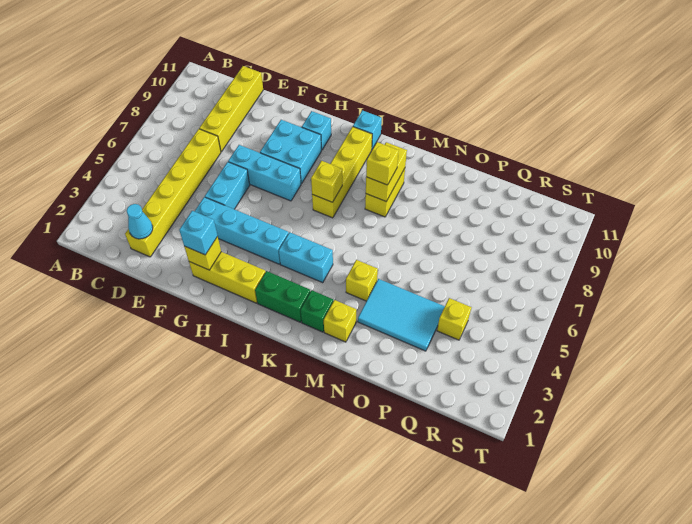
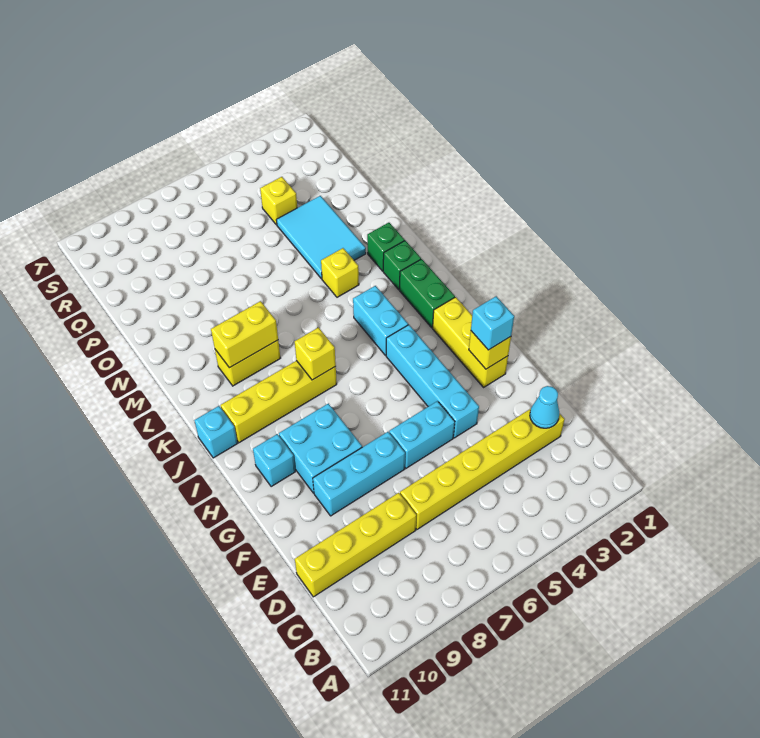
cyan brick F7:H7 level 1 -> cyan brick F7:F9 level 1
yellow brick L8 level 3 -> none
yellow brick M2 level 1 -> green brick M2 level 1

